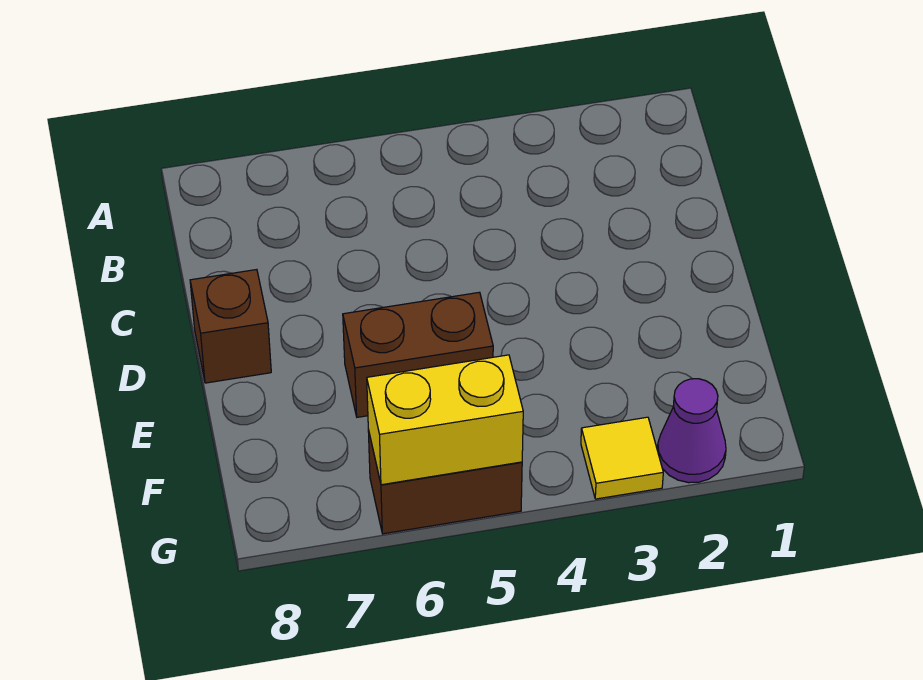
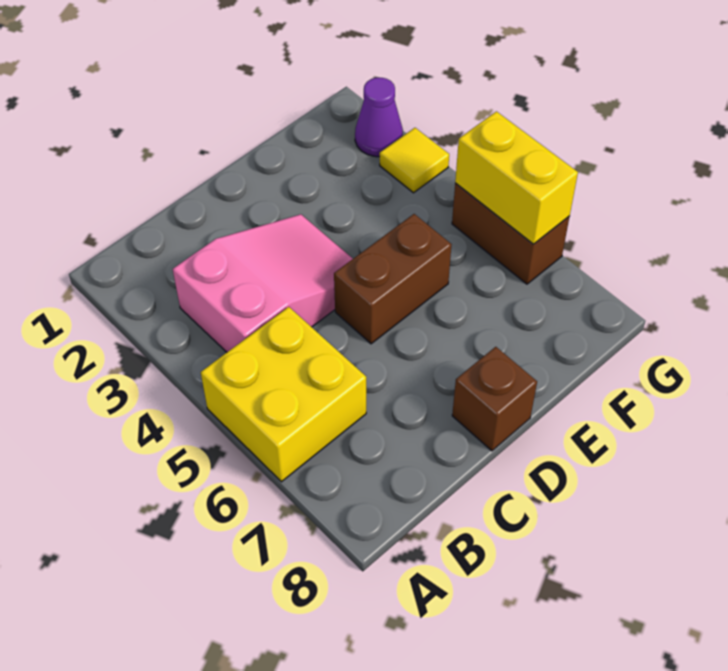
none -> yellow brick A5:B6 level 1
none -> pink slope B3:D4 level 1 top B
brown brick E5:E6 level 1 -> brown brick D5:E5 level 1

